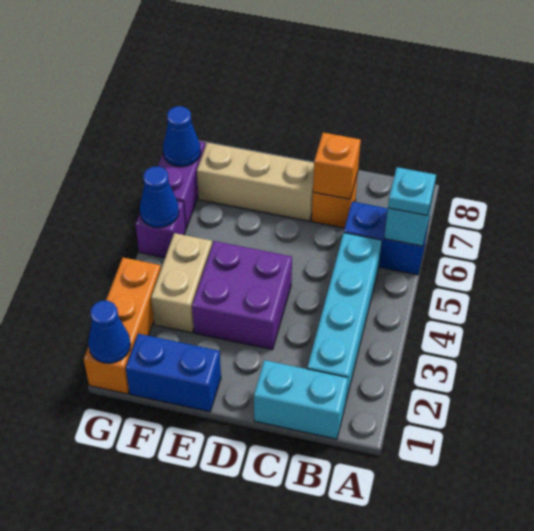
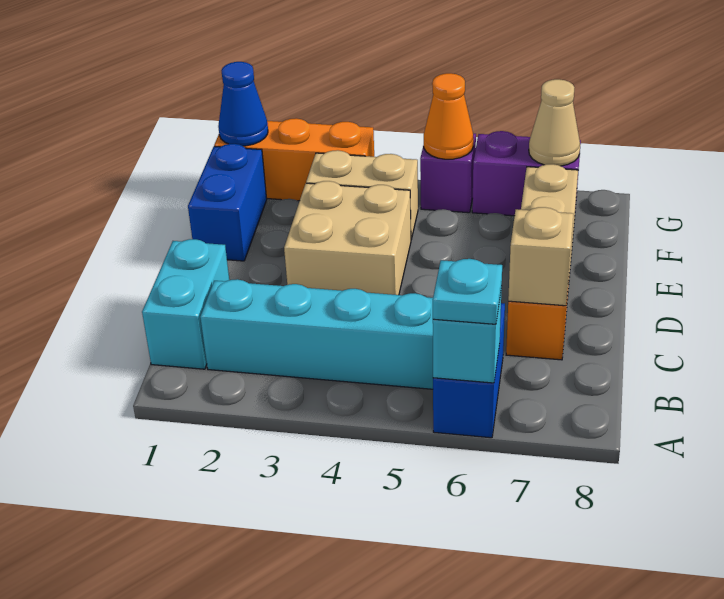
orange brick C7 level 2 -> tan brick C7 level 2
purple brick D3:E4 level 1 -> tan brick D3:E4 level 1
blue cone G5 level 2 -> orange cone G5 level 2
blue cone G7 level 2 -> tan cone G7 level 2

